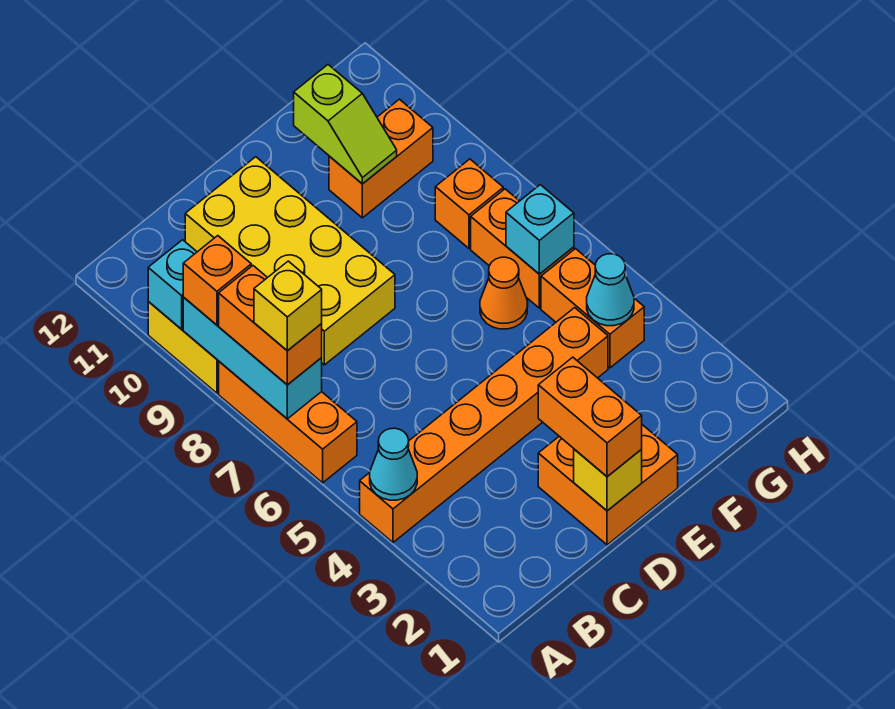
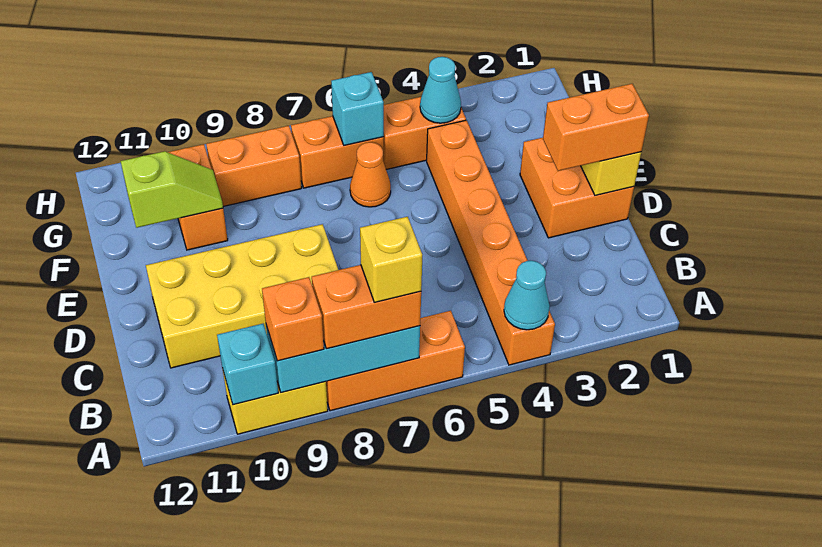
orange brick G8 level 1 -> orange brick G8:G9 level 1

